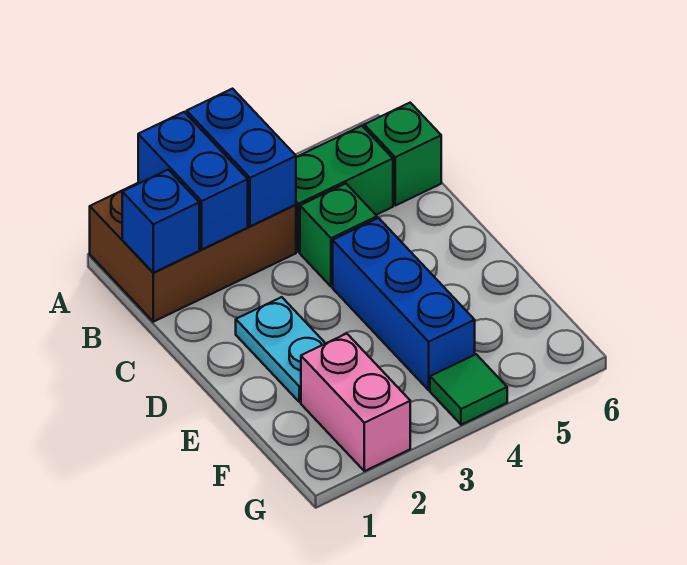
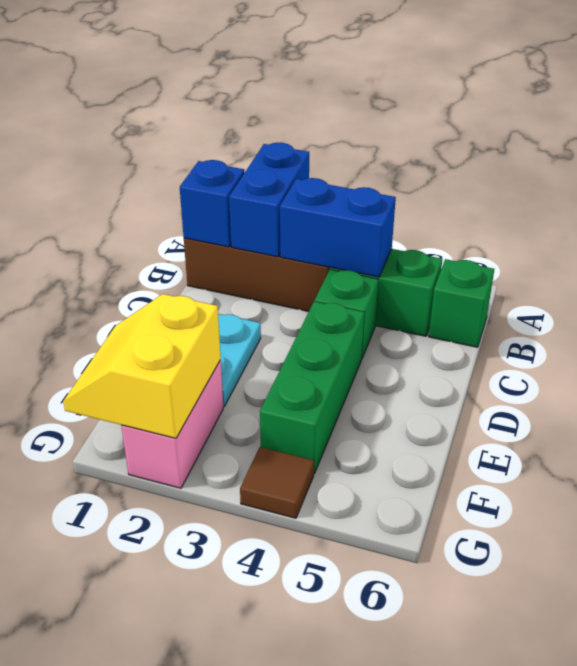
blue brick A3:B3 level 2 -> blue brick B3:B4 level 2
blue brick D4:F4 level 1 -> green brick D4:F4 level 1
none -> yellow slope F1:G2 level 2 top 2
green tile G4 level 1 -> brown tile G4 level 1

